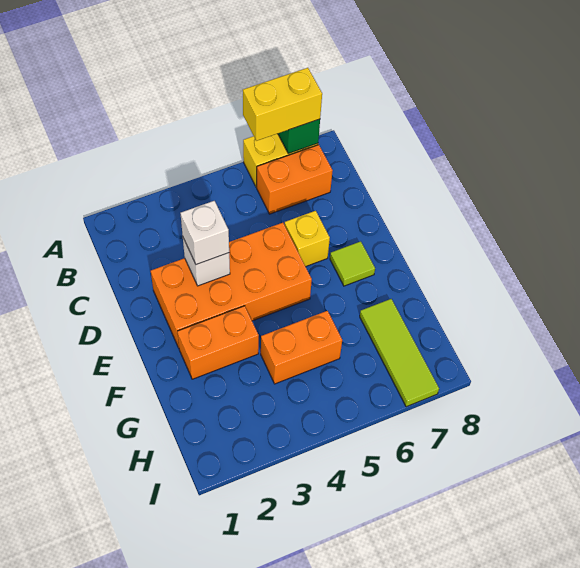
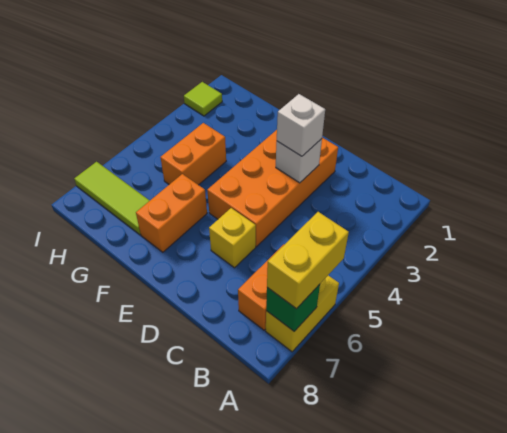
lime tile E7 level 1 -> lime tile I2 level 1
orange brick F2:F3 level 1 -> orange brick F6:F7 level 1

